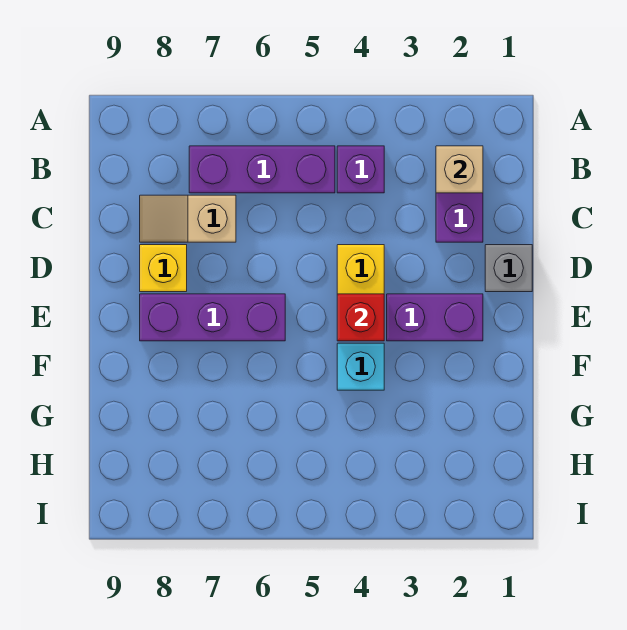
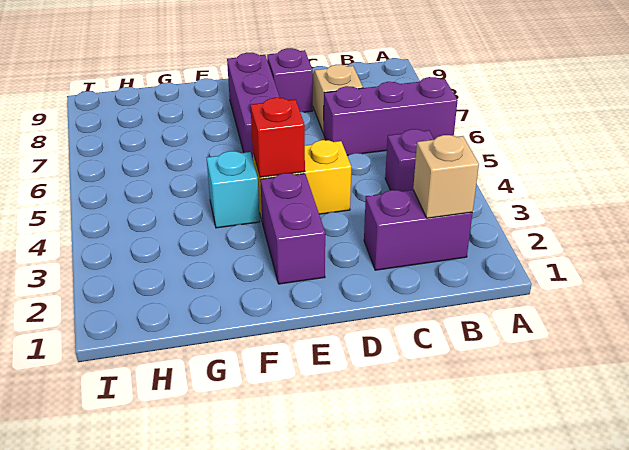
purple brick B5:B7 level 1 -> purple brick A6:C6 level 1
grey brick D1 level 1 -> none
yellow brick D8 level 1 -> purple brick D8 level 1

